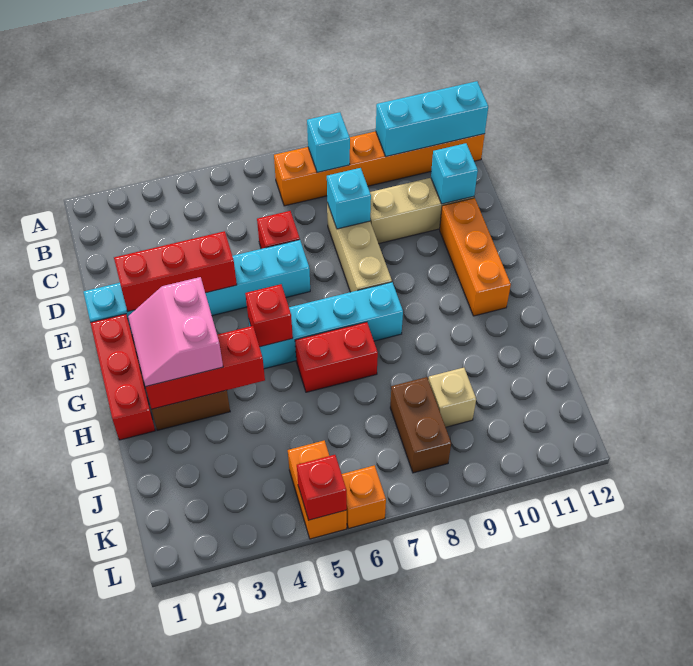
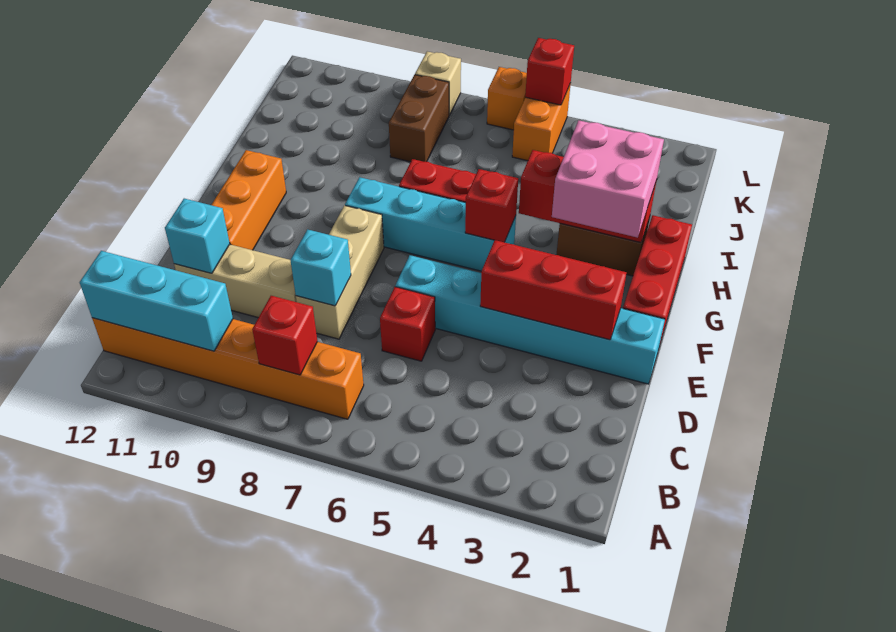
cyan brick B8 level 2 -> red brick B8 level 2
pink slope G2:H3 level 3 top 3 -> pink brick G2:H3 level 3
tan brick J9 level 1 -> tan brick L8 level 1

